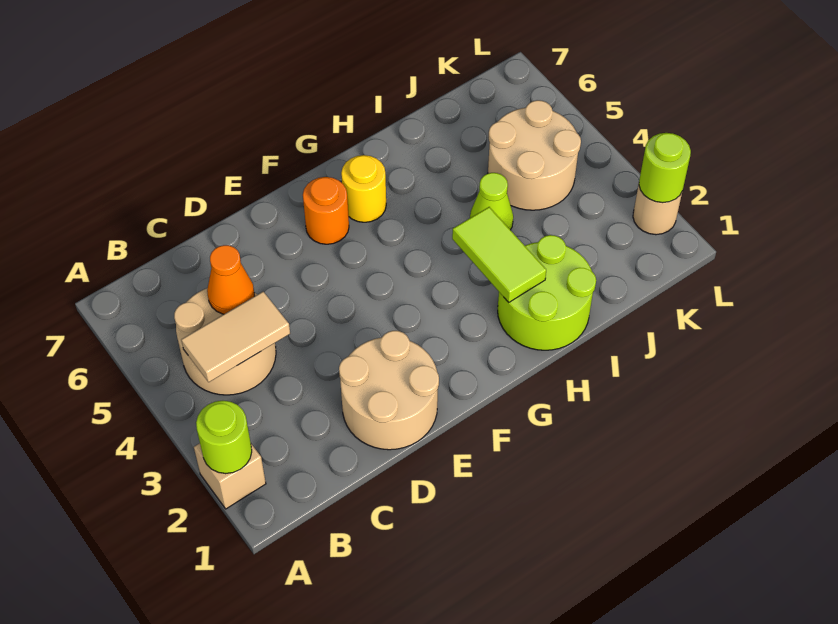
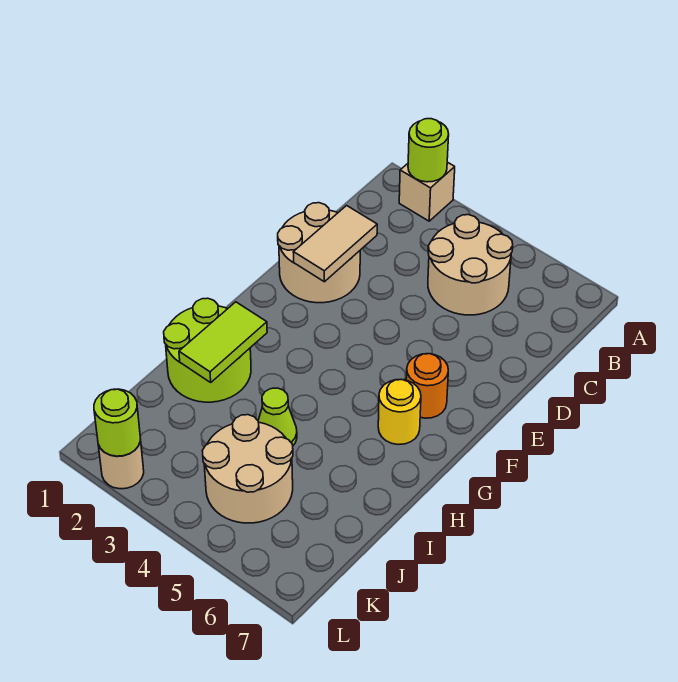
tan tile B4:C4 level 2 -> tan tile D2:E2 level 2
orange cone C5 level 2 -> none
lime tile H2:H3 level 2 -> lime tile H2:I2 level 2

